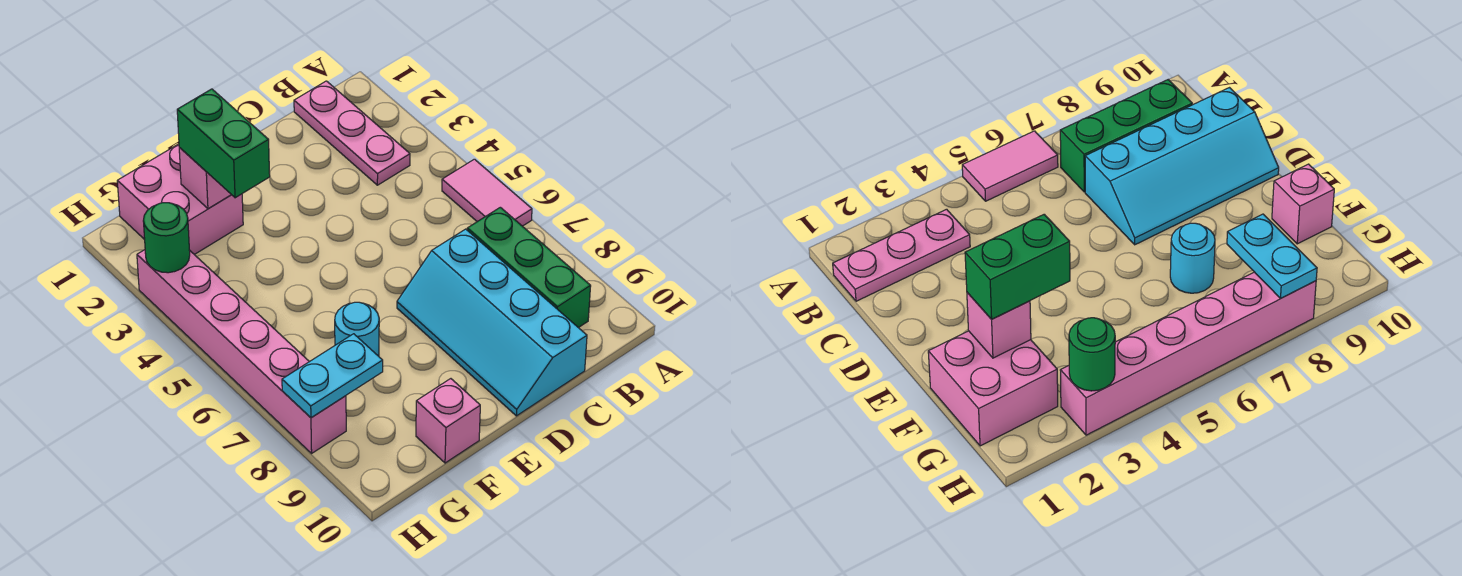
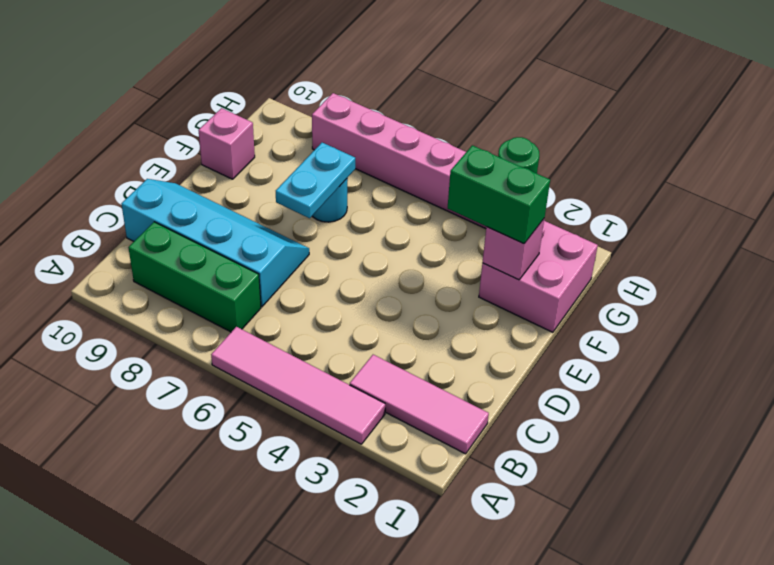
pink tile A5:A6 level 1 -> pink tile A3:A6 level 1
pink plate B1:B3 level 1 -> pink tile B1:B3 level 1
cyan plate G8:H8 level 2 -> cyan plate E7:F7 level 2

